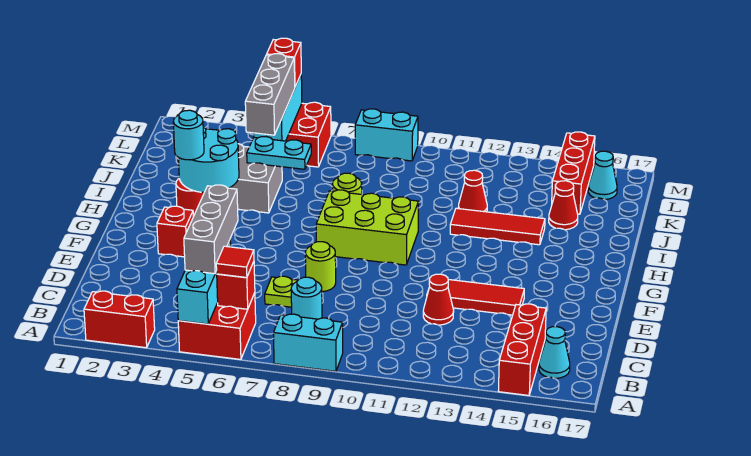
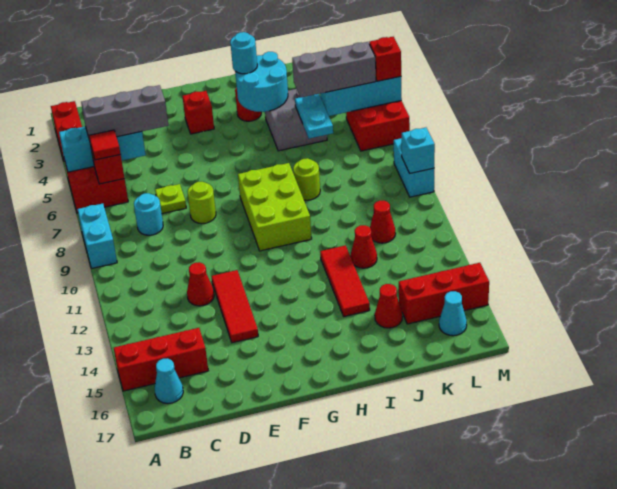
none -> red cone K11 level 1
none -> cyan brick M9 level 2

